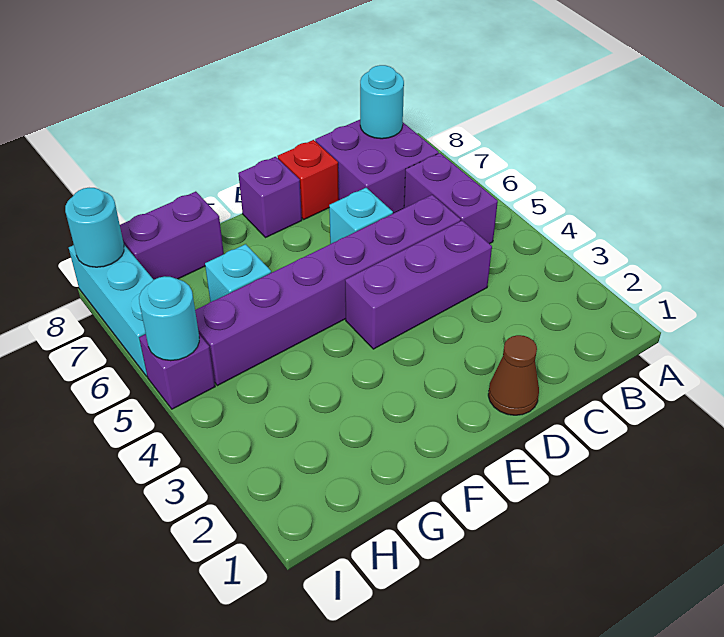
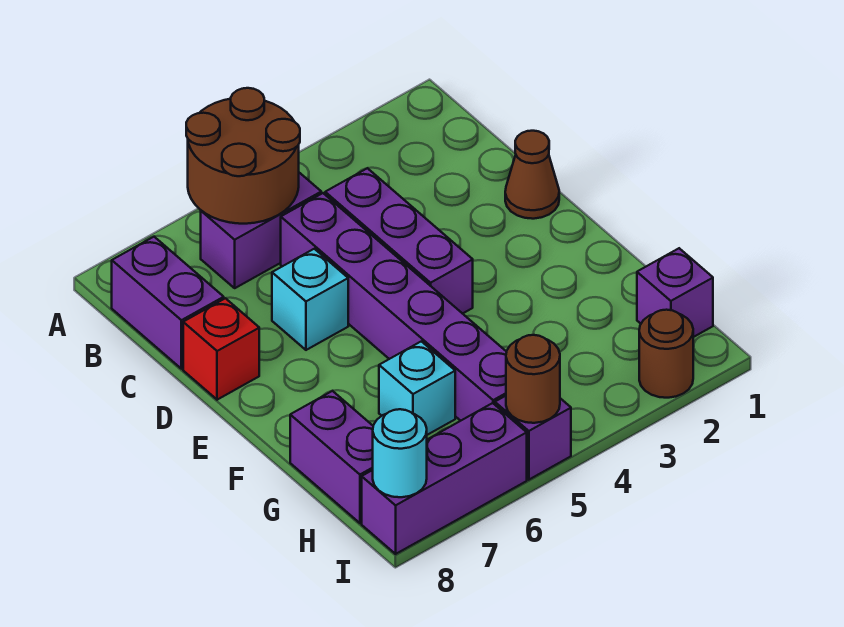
none -> brown round brick A5:B6 level 2
purple brick B7:C8 level 1 -> purple brick B8:C8 level 1
cyan round brick B8 level 2 -> none
purple brick E8 level 1 -> purple brick H1 level 1
none -> brown round brick I2 level 1
cyan round brick I5 level 2 -> brown round brick I5 level 2
cyan brick I6:I8 level 1 -> purple brick I6:I8 level 1

